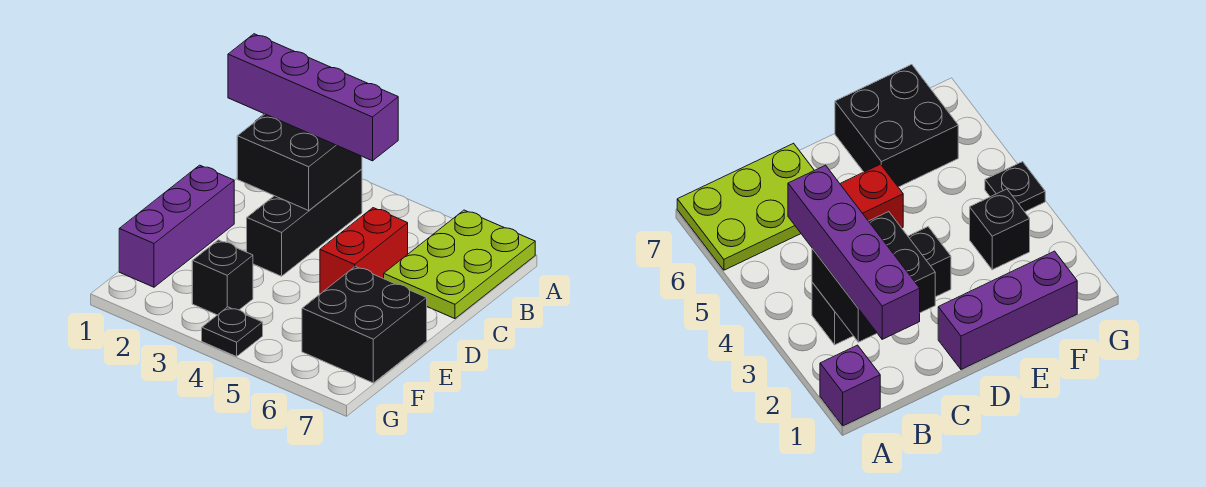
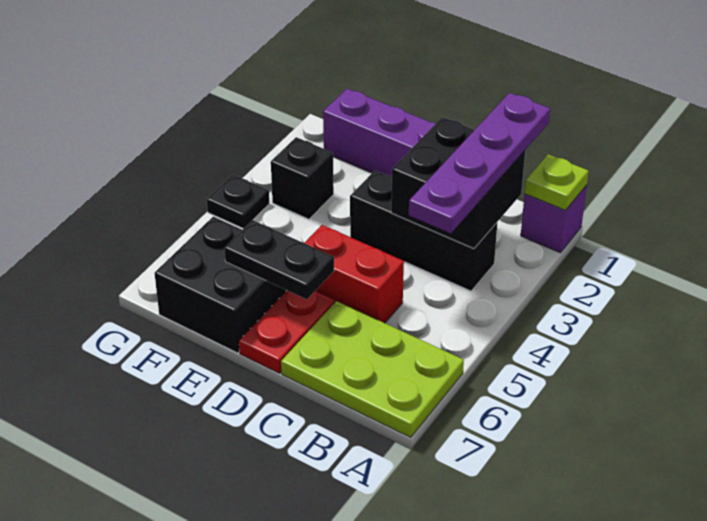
none -> lime plate A1 level 2
purple brick B1:B4 level 3 -> purple plate B1:B4 level 3
none -> red plate D6:D7 level 1
none -> black plate D6:E6 level 2

